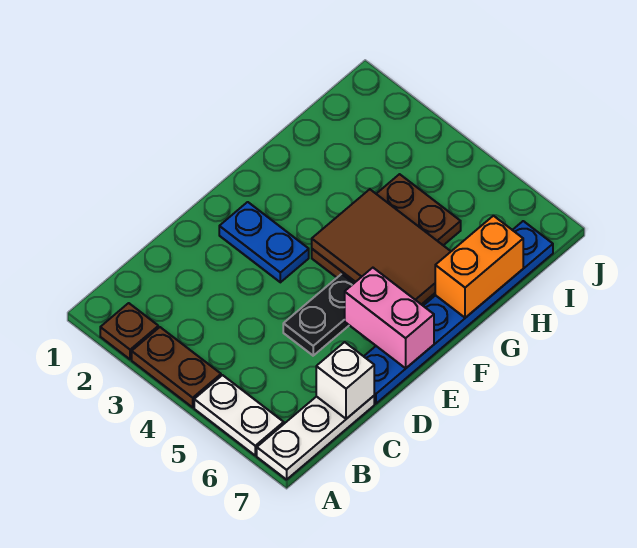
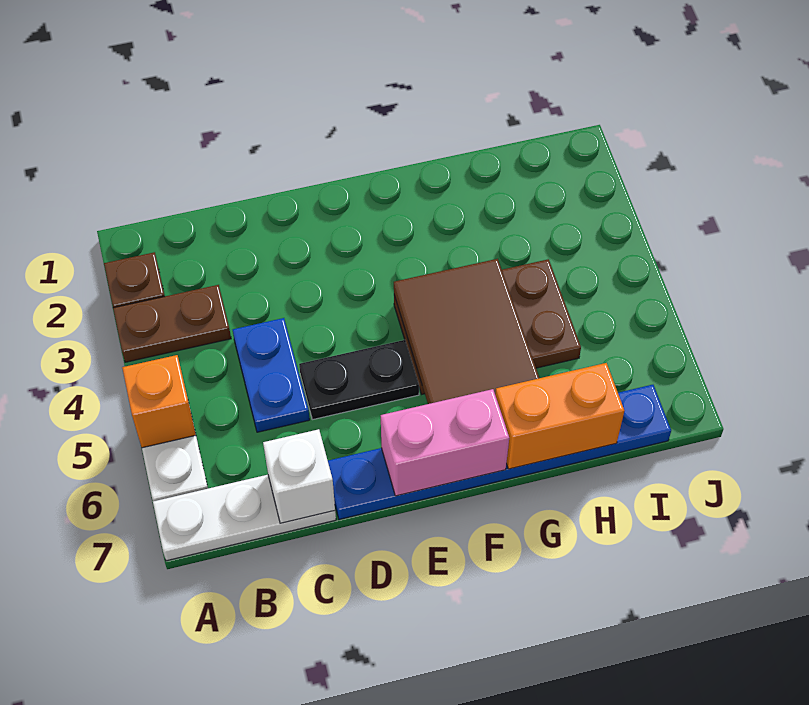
brown plate A3:A4 level 1 -> brown plate A3:B3 level 1
none -> orange brick A5 level 2
blue plate E2:E3 level 1 -> blue plate C4:C5 level 1
pink brick E6:E7 level 2 -> pink brick E7:F7 level 2

